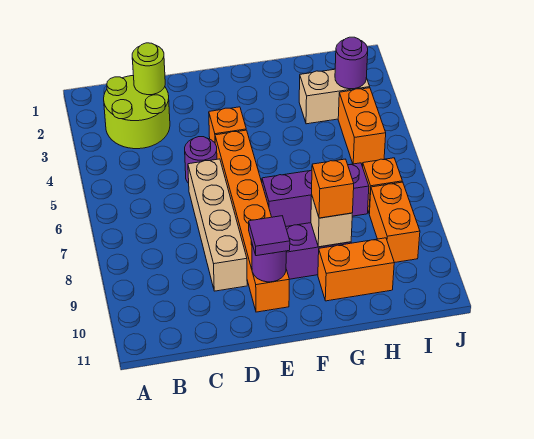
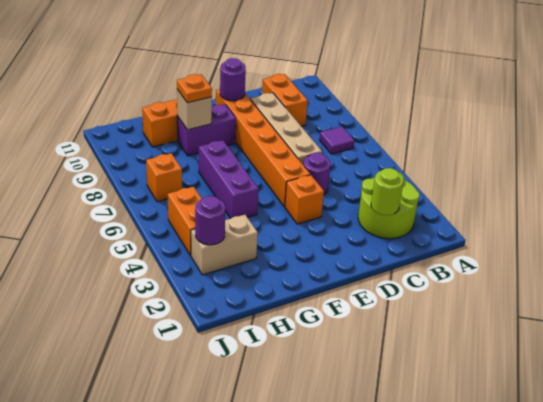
purple tile E10 level 3 -> purple tile B7 level 1
purple brick F7:H7 level 1 -> purple brick G5:G7 level 1
orange brick G9 level 3 -> orange plate G9 level 3
orange brick I8:I9 level 1 -> orange brick C9:C10 level 1

